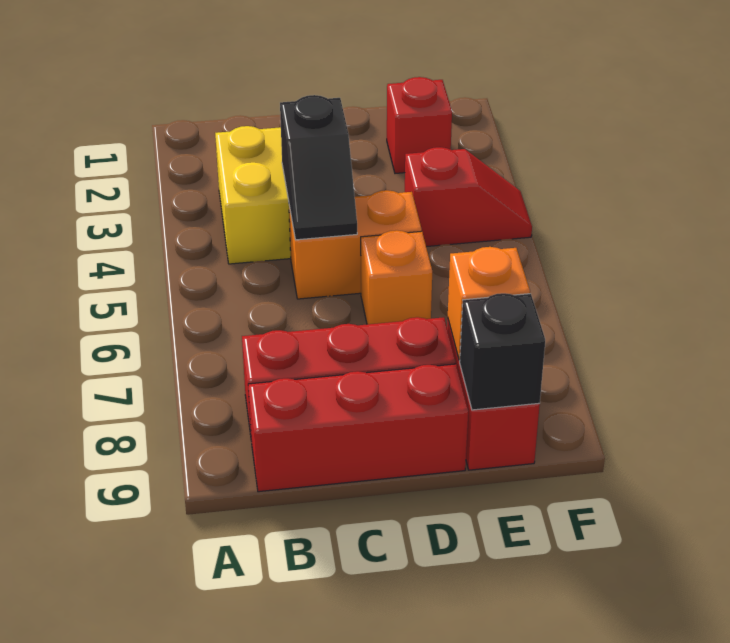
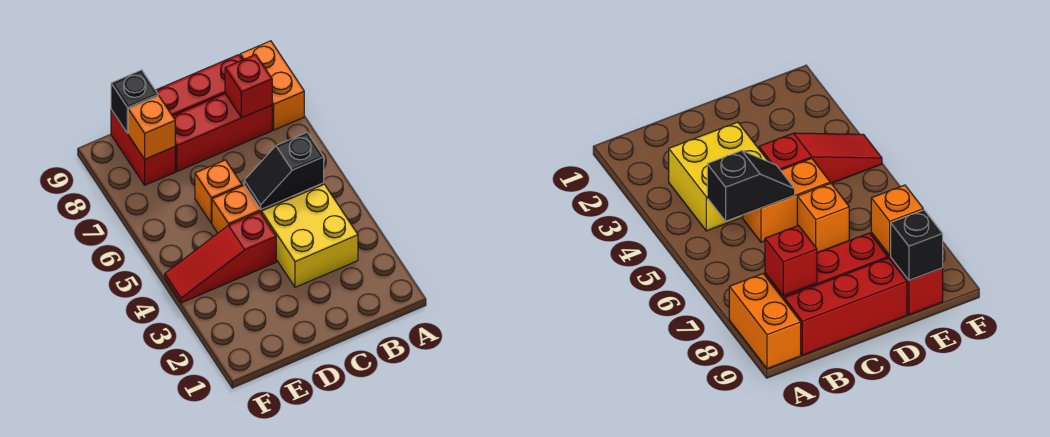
none -> orange brick A8:A9 level 1
black slope C4:C5 level 2 top 4 -> black slope B5:C5 level 2 top B
red brick E2 level 1 -> red brick B8 level 2
red slope E4:F4 level 1 top E -> red slope D4:F4 level 1 top D

